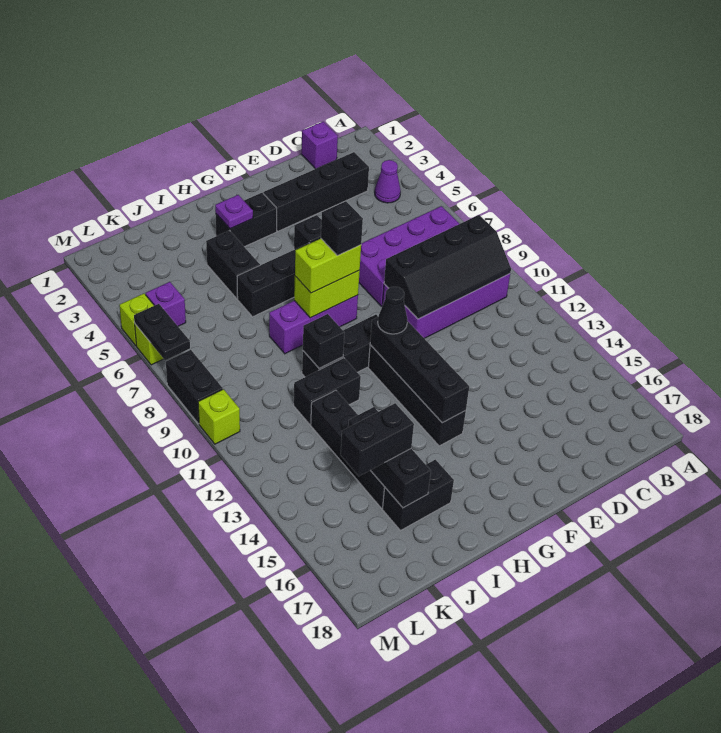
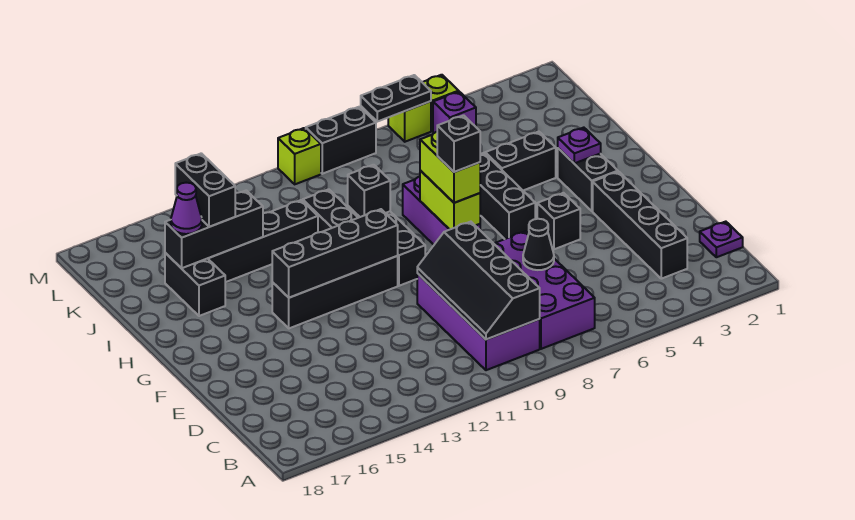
purple cone B4 level 1 -> purple cone J16 level 3
purple brick C1 level 1 -> purple plate C1 level 1
black cone G11 level 3 -> black cone D7 level 2

